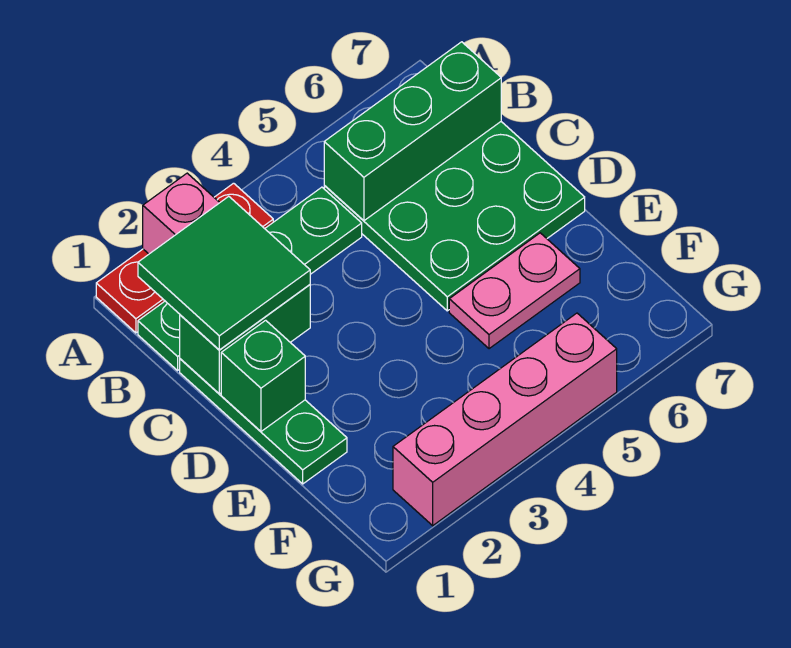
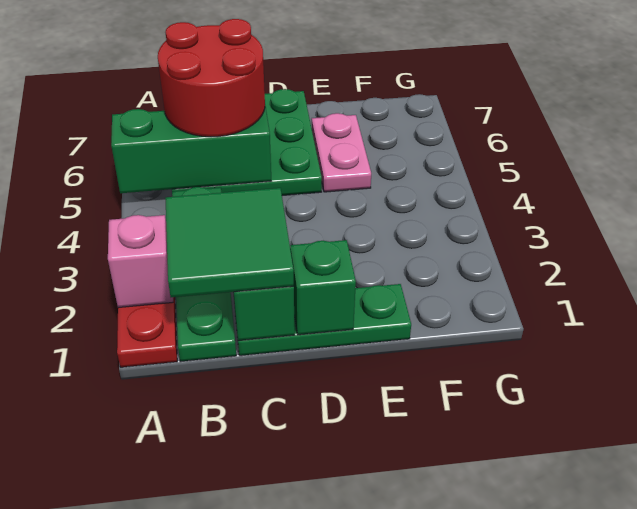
green brick B5:B7 level 2 -> green brick A5:C5 level 2
none -> red round brick B5:C6 level 3
pink brick G2:G5 level 1 -> none

